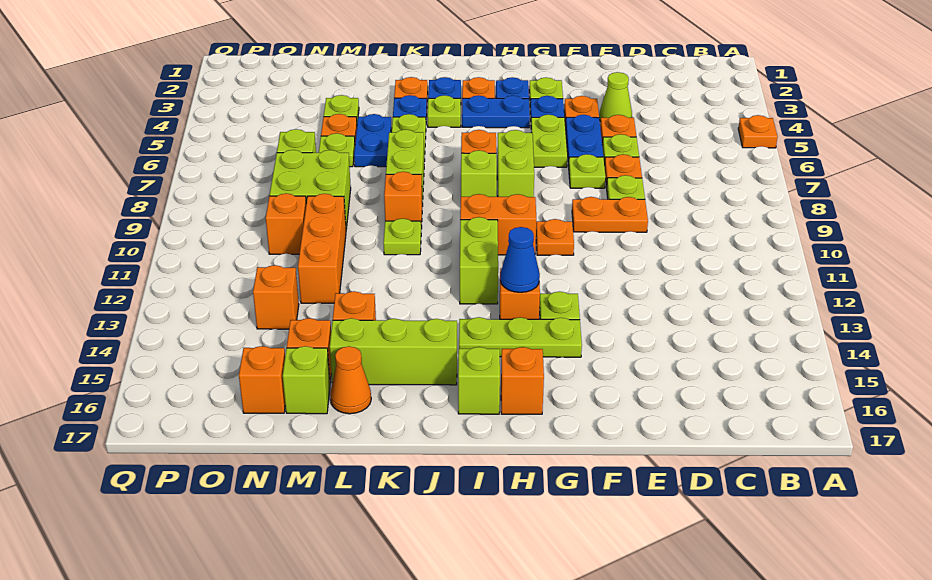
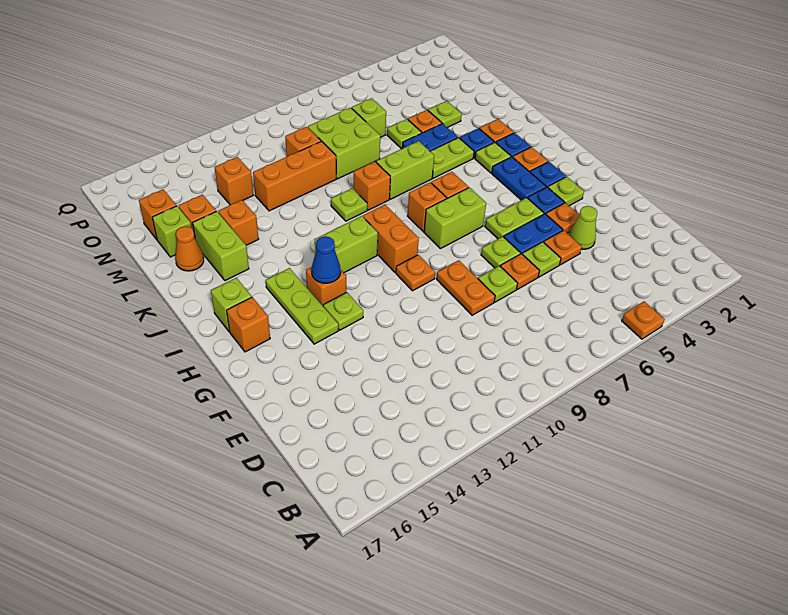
lime brick I8 level 1 -> orange brick I8 level 1
lime brick J15:L15 level 1 -> lime brick K15:L15 level 1

